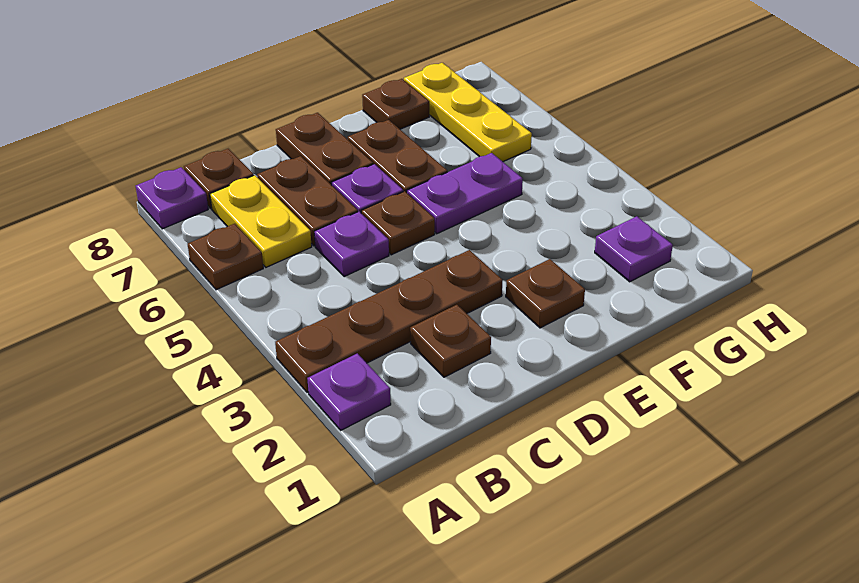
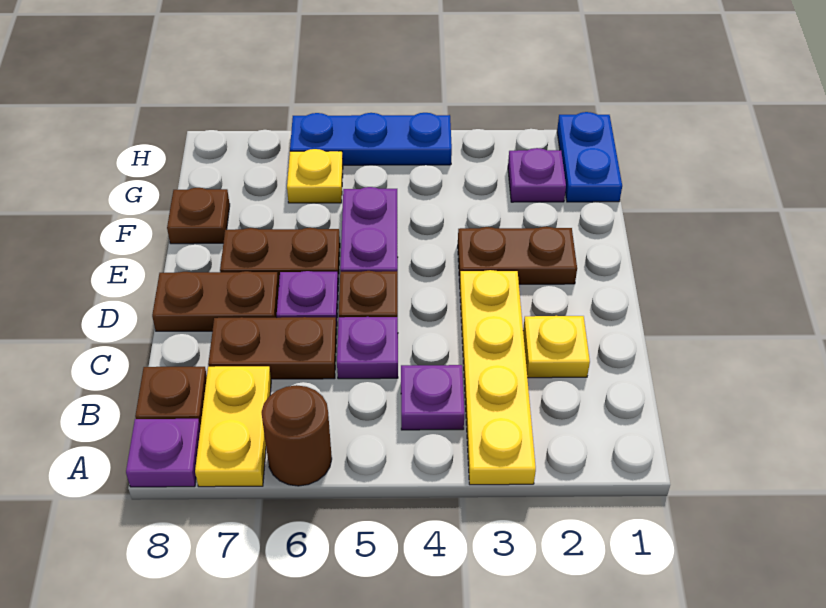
purple plate A2 level 1 -> purple plate B4 level 1
brown plate A3:D3 level 1 -> yellow plate A3:D3 level 1
brown plate A6 level 1 -> brown round brick A6 level 1
yellow plate B6:B7 level 1 -> yellow plate A7:B7 level 1
brown plate C2 level 1 -> yellow plate C2 level 1
brown plate E2 level 1 -> brown plate E2:E3 level 1
none -> blue plate G1:H1 level 1
yellow plate G6:G8 level 1 -> yellow plate G6 level 1
none -> blue plate H4:H6 level 1

